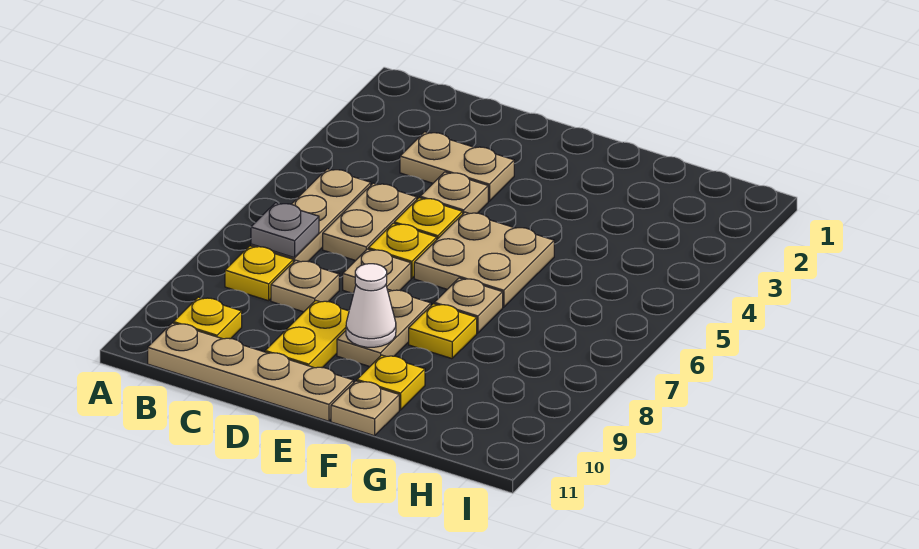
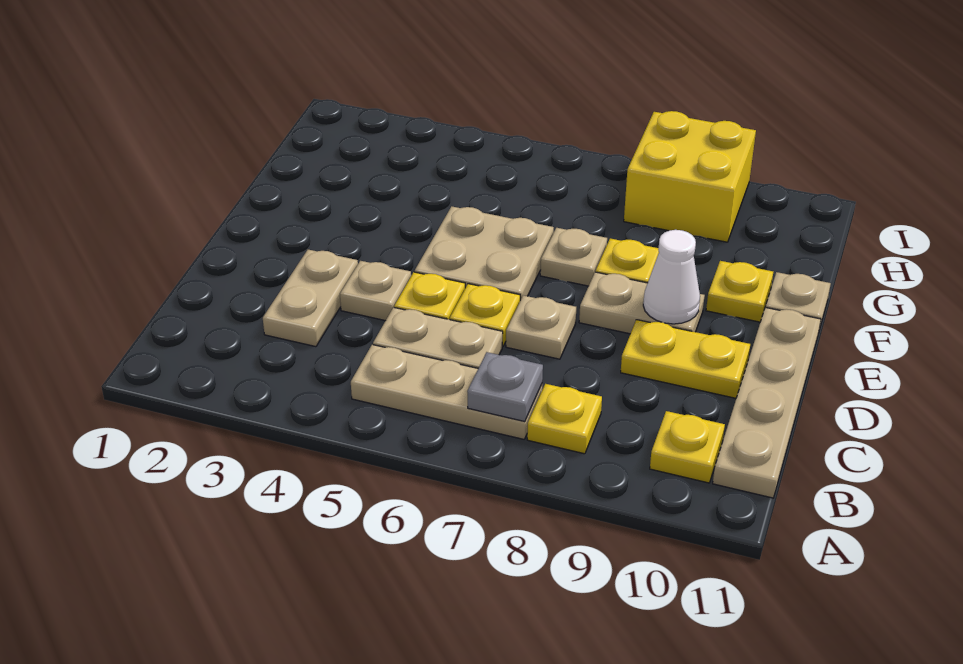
tan plate C8 level 1 -> none
none -> yellow brick H8:I9 level 1

